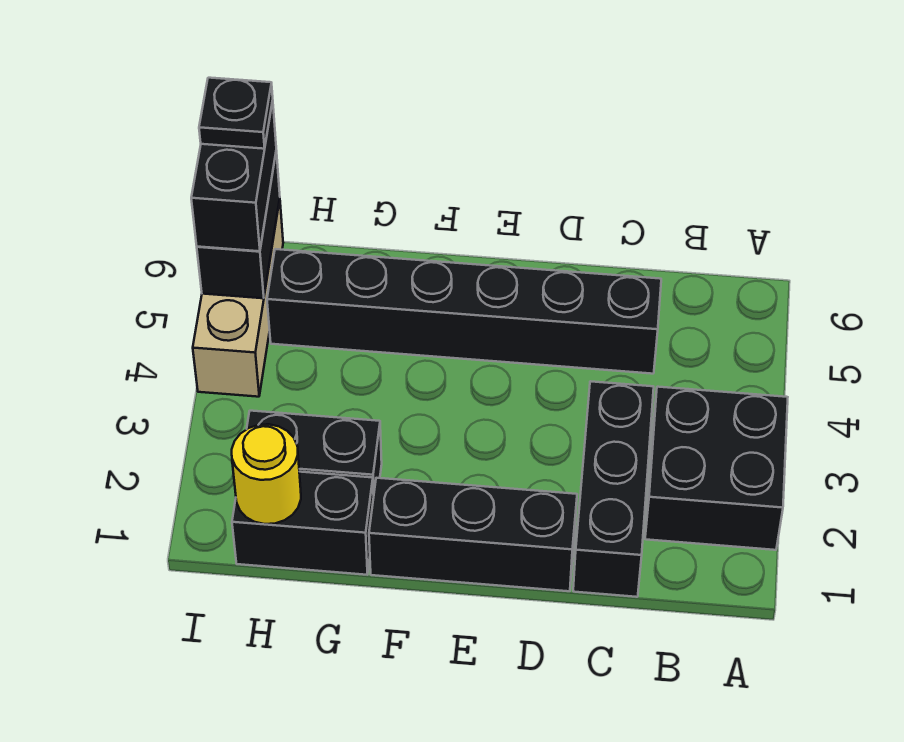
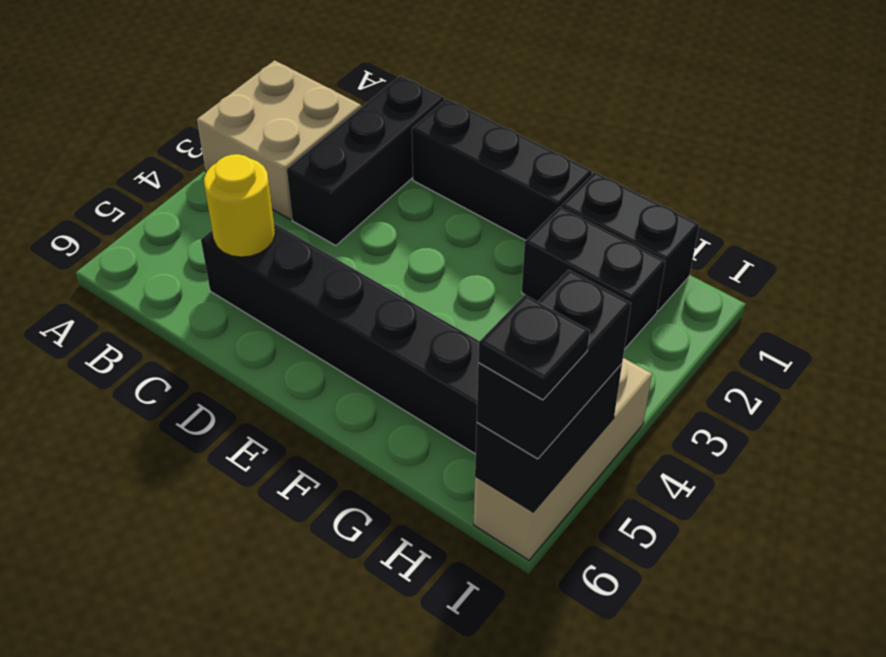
black brick A2:B3 level 1 -> tan brick A2:B3 level 1
yellow round brick H1 level 2 -> yellow round brick C5 level 2

